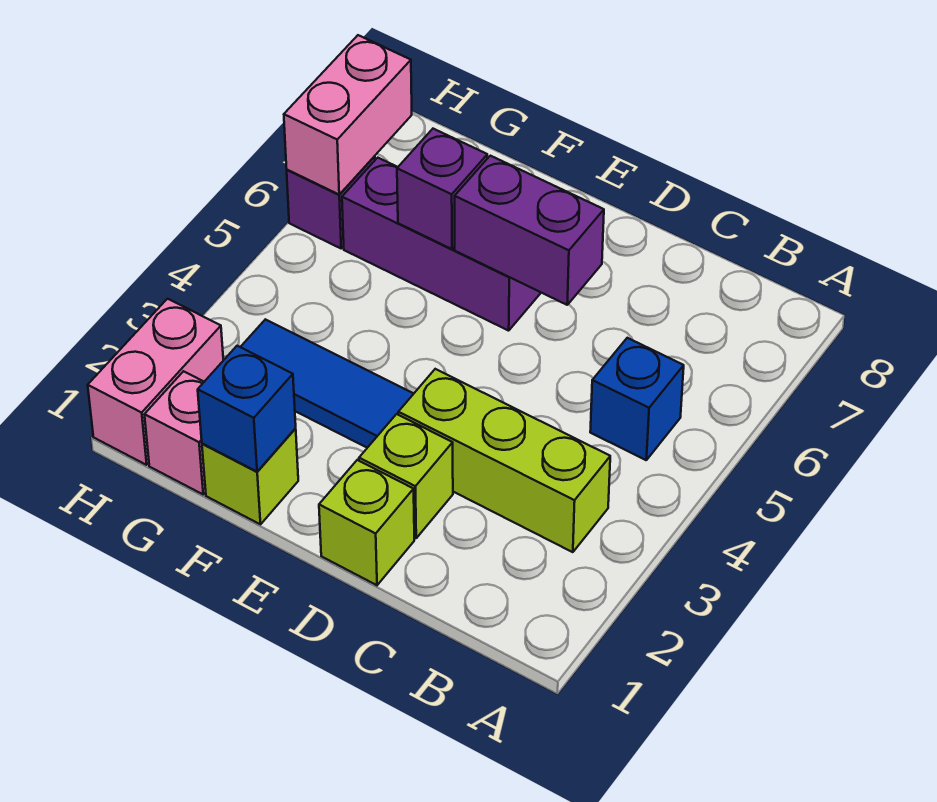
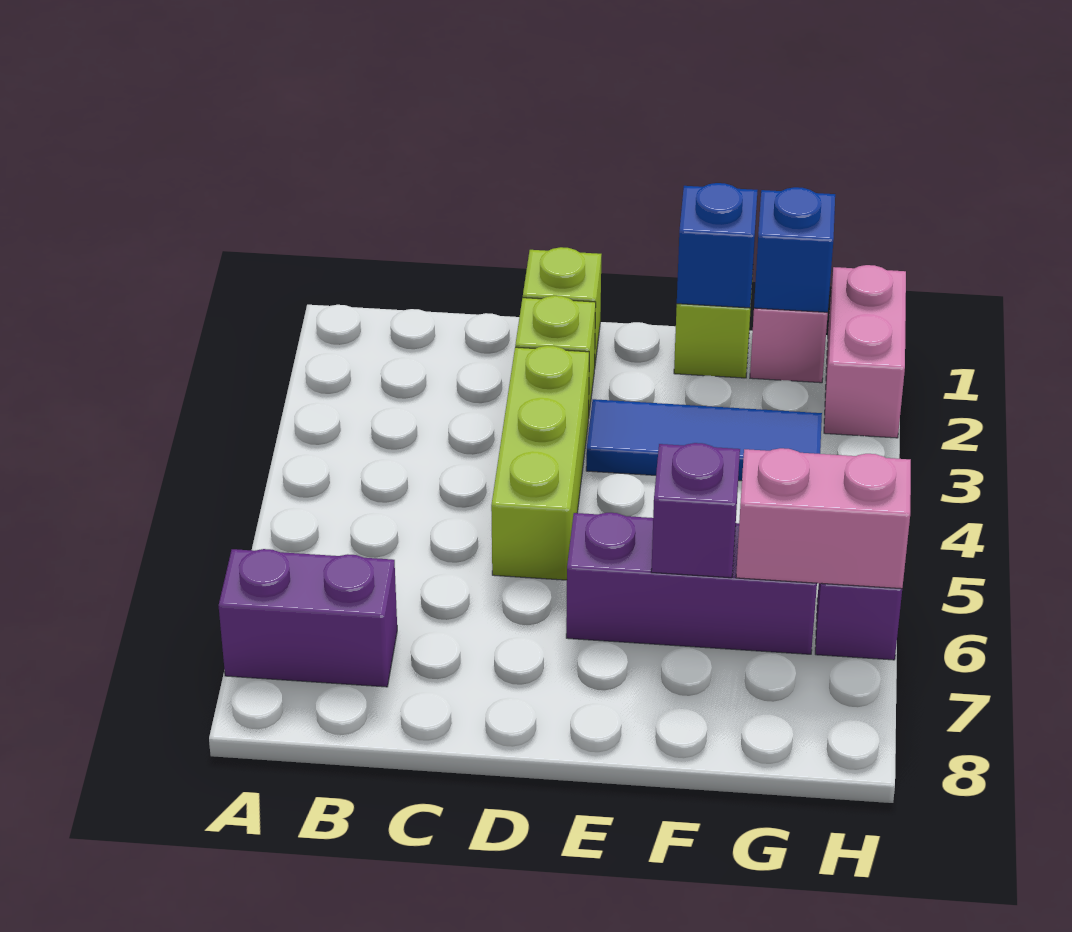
lime brick B3:D3 level 1 -> lime brick D3:D5 level 1
blue brick B5 level 1 -> blue brick G1 level 2
purple brick D6:E6 level 2 -> purple brick A7:B7 level 1
pink brick H6:H7 level 2 -> pink brick G6:H6 level 2

